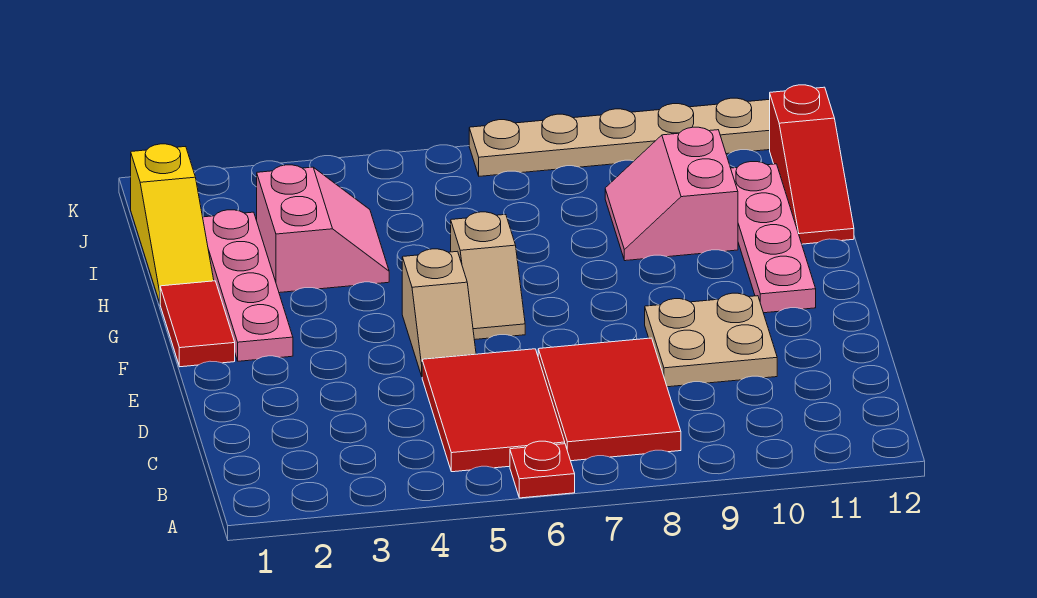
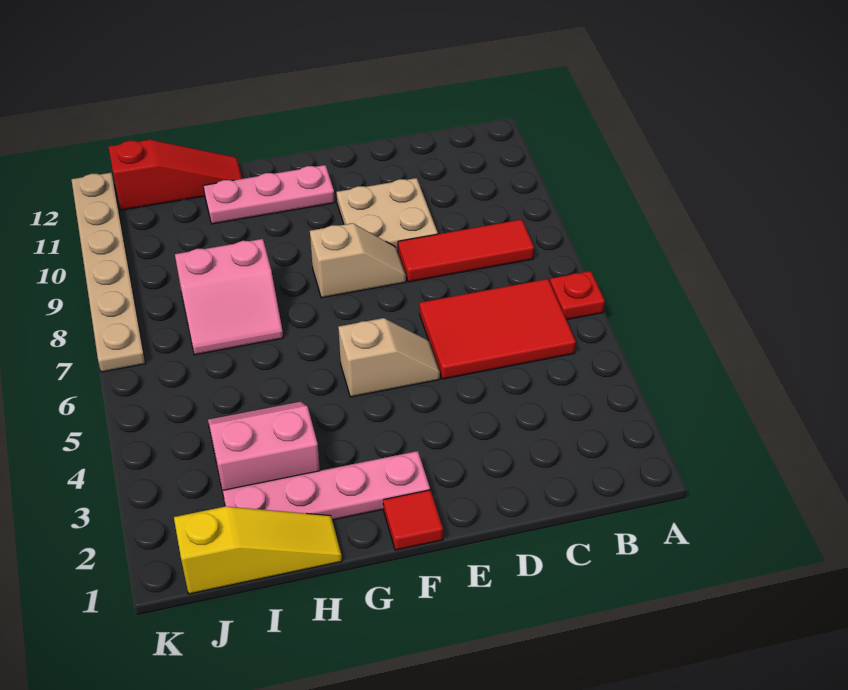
red tile B7:D8 level 1 -> red tile B8:D8 level 1
red tile F1:G1 level 1 -> red tile F1 level 1
tan slope F6:G6 level 1 top G -> tan slope E8:F8 level 1 top F
pink plate F11:I11 level 1 -> pink plate F11:H11 level 1
pink slope H9:I10 level 1 top 10 -> pink slope H7:I8 level 1 top 8

